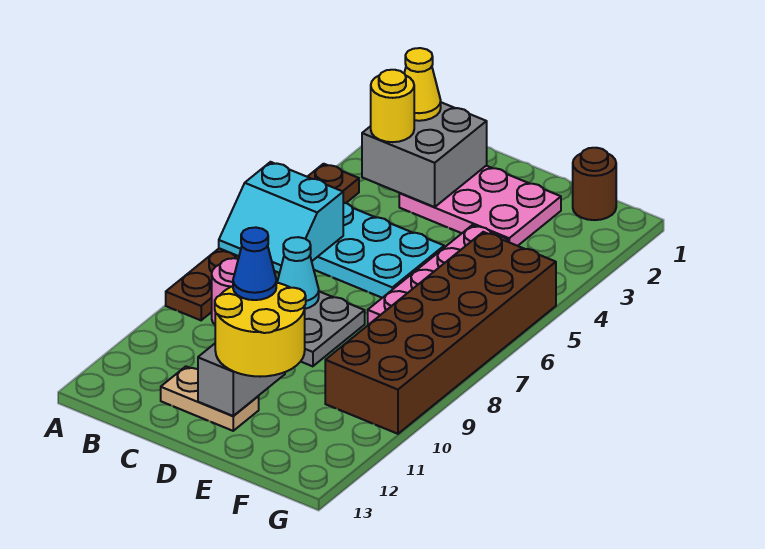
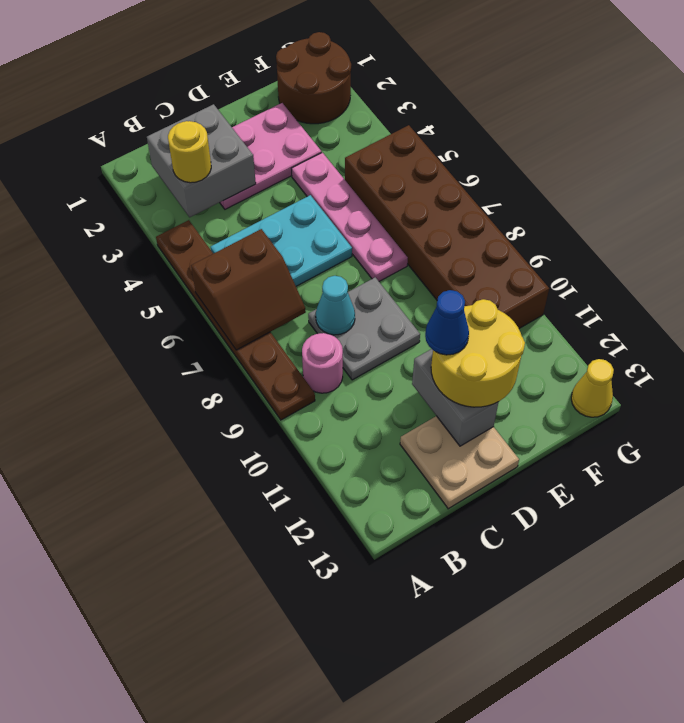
cyan slope A6:B7 level 2 top 6 -> brown slope A6:B7 level 2 top 6
yellow cone B2 level 3 -> yellow cone G13 level 1
tan plate C12:D12 level 1 -> tan plate C12:D13 level 1
brown round brick F1 level 1 -> brown round brick F1:G2 level 1

